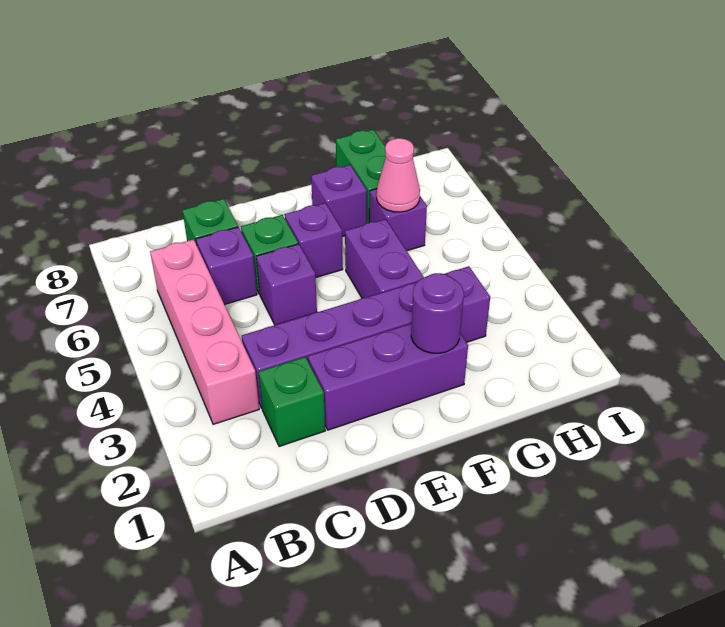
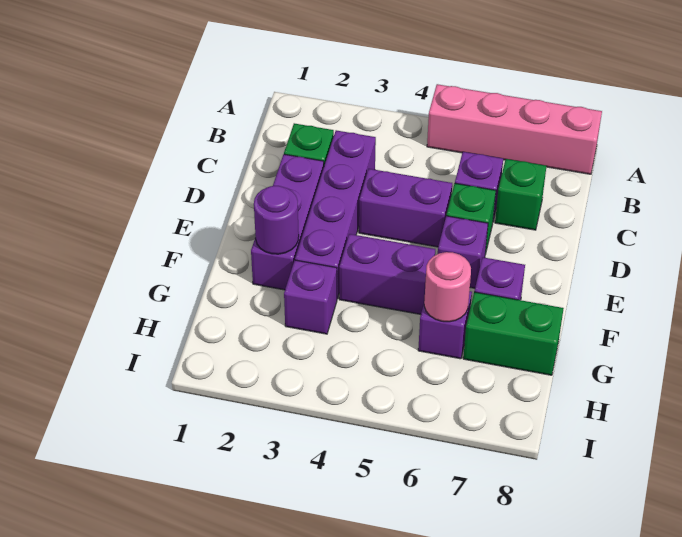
pink brick B3:B6 level 1 -> pink brick A5:A8 level 1
purple brick D5 level 1 -> purple brick D4:D5 level 1
pink cone G6 level 2 -> pink round brick G6 level 2

